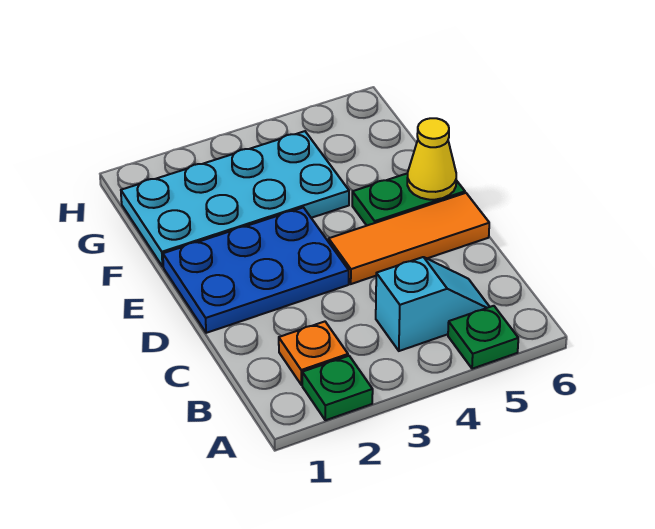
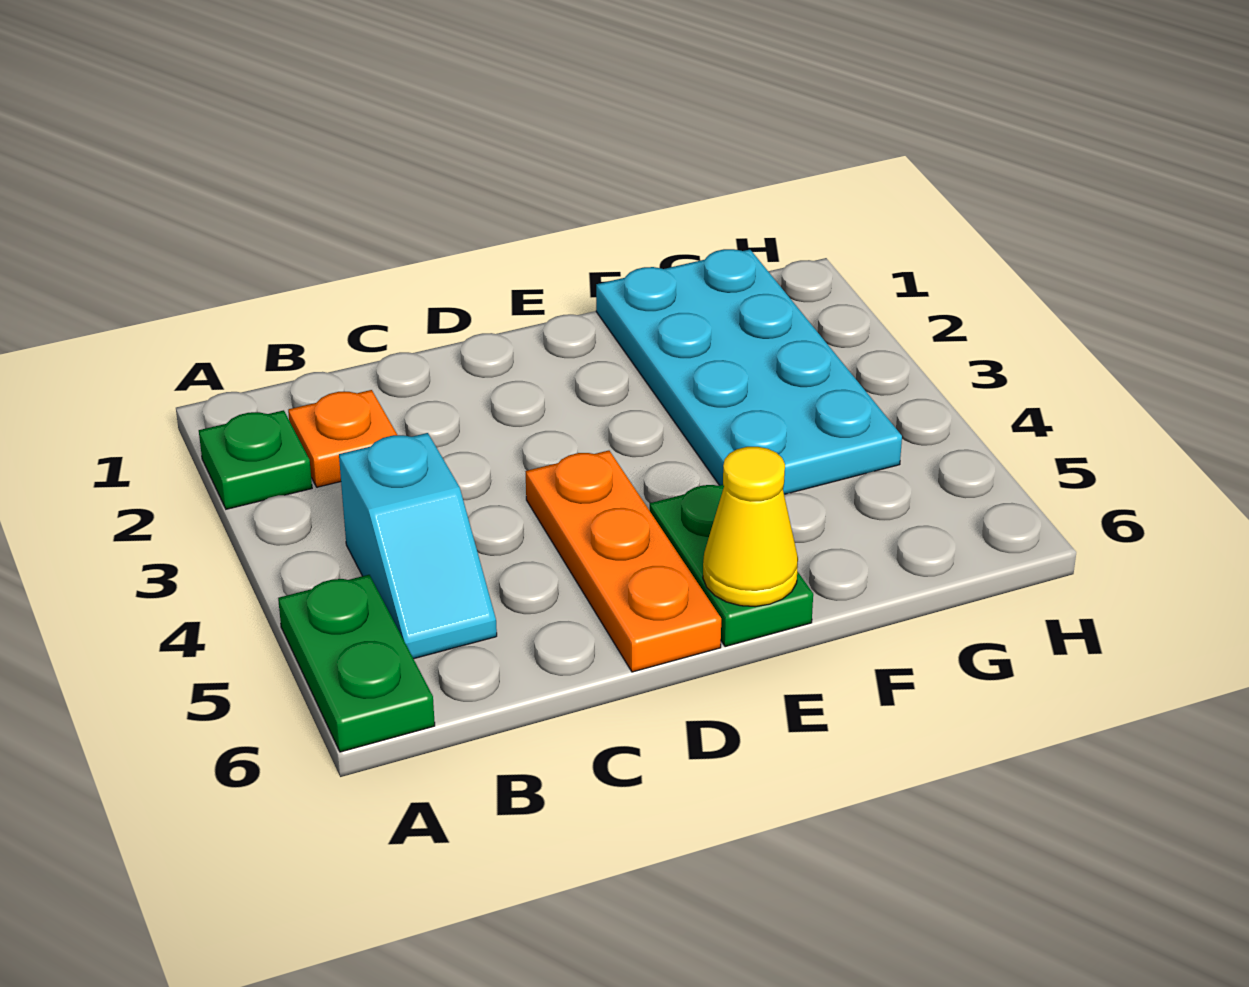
green plate A5 level 1 -> green plate A5:A6 level 1
blue plate D1:E3 level 1 -> none
orange tile D4:D6 level 1 -> orange plate D4:D6 level 1

